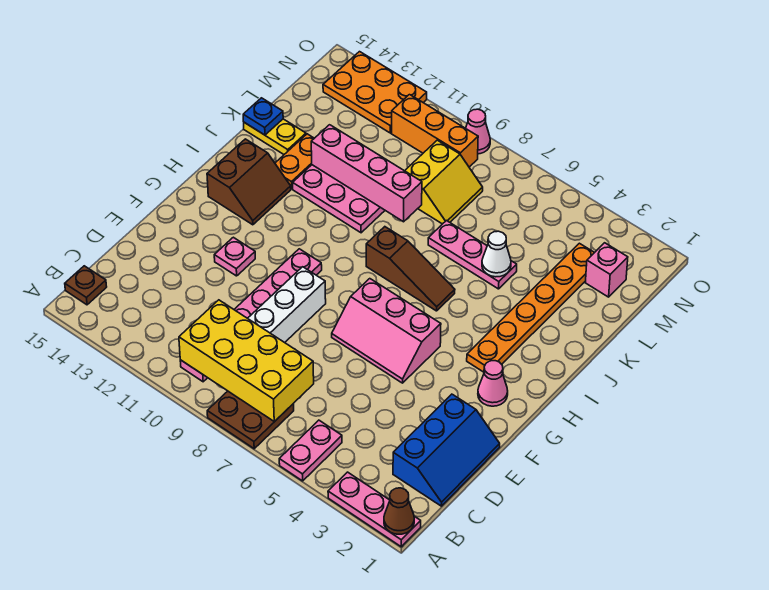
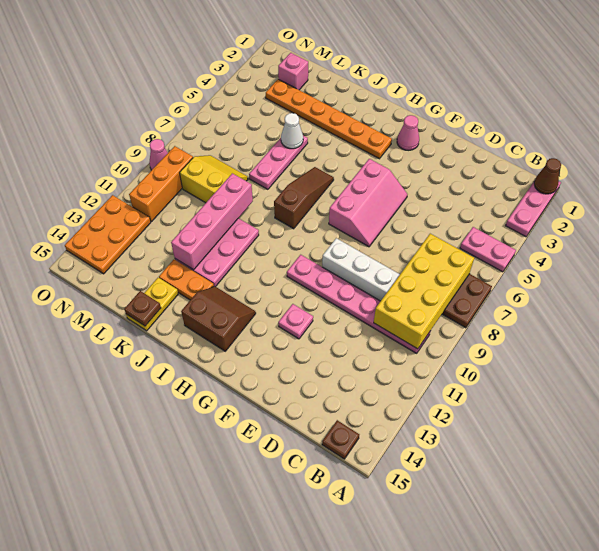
blue slope C1:E2 level 1 top 2 -> none
blue plate K15 level 2 -> brown plate K15 level 2

